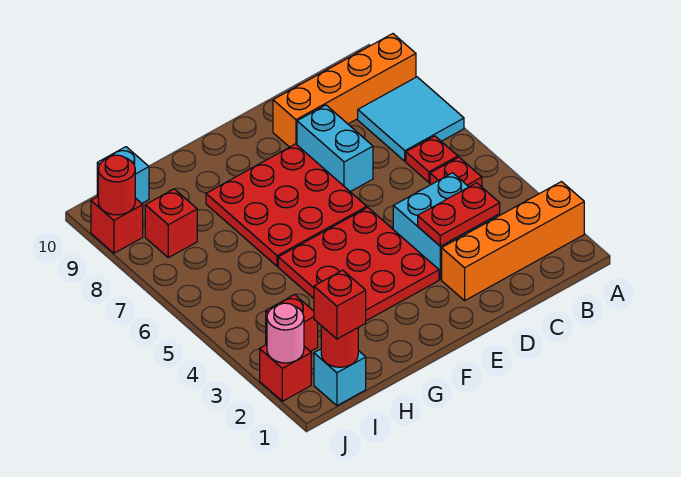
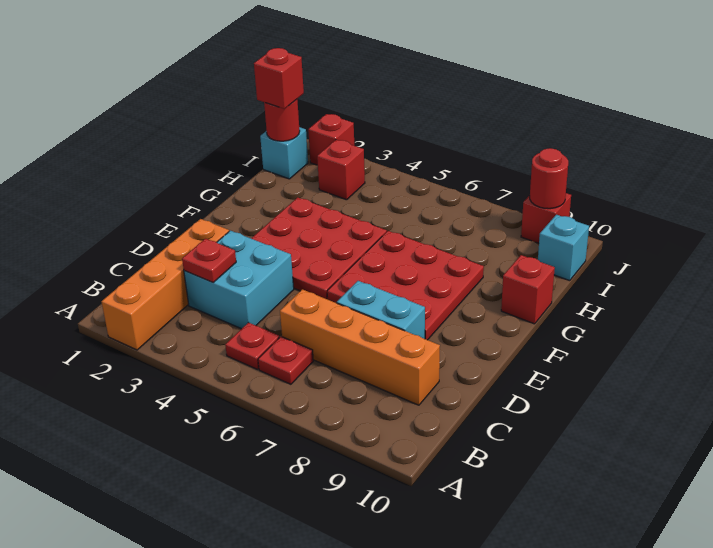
cyan tile A7:B8 level 1 -> none
orange brick A9:D9 level 1 -> orange brick C6:C9 level 1
red plate C3:D3 level 2 -> red plate C3 level 2
red brick I8 level 1 -> red brick G10 level 1
pink round brick J2 level 2 -> none

